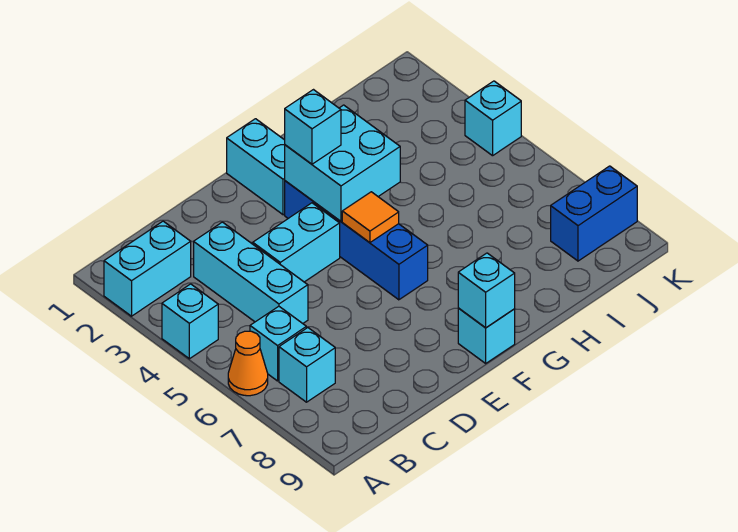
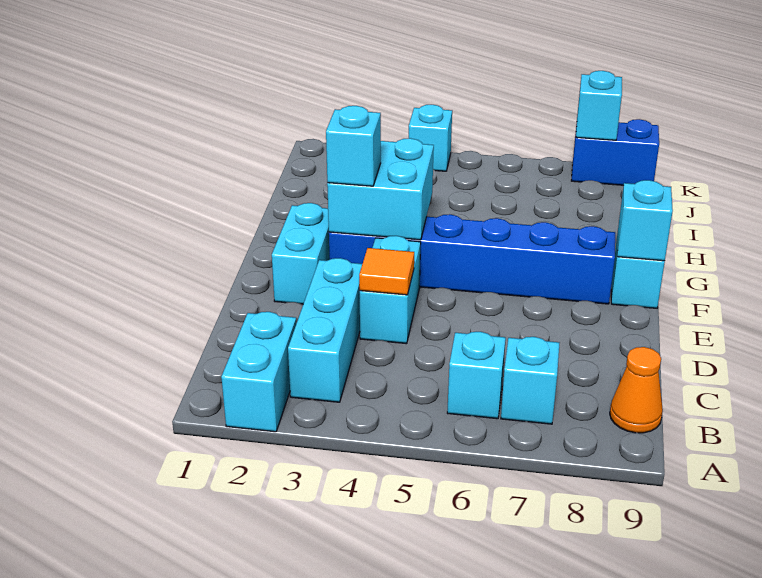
cyan brick A4 level 1 -> cyan brick K8 level 2
orange cone A6 level 1 -> orange cone B9 level 1
cyan brick C3:C5 level 1 -> cyan brick B3:D3 level 1
cyan brick F1:F2 level 1 -> cyan brick E2:F2 level 1
blue brick F3:F6 level 1 -> blue brick F3:F8 level 1
orange tile F5 level 2 -> orange tile D4 level 2
blue brick J8:K8 level 1 -> blue brick K8:K9 level 1

